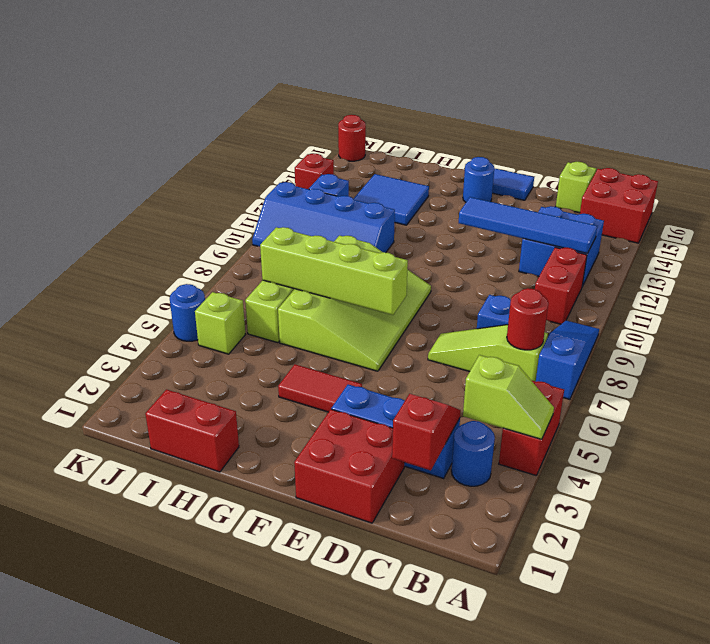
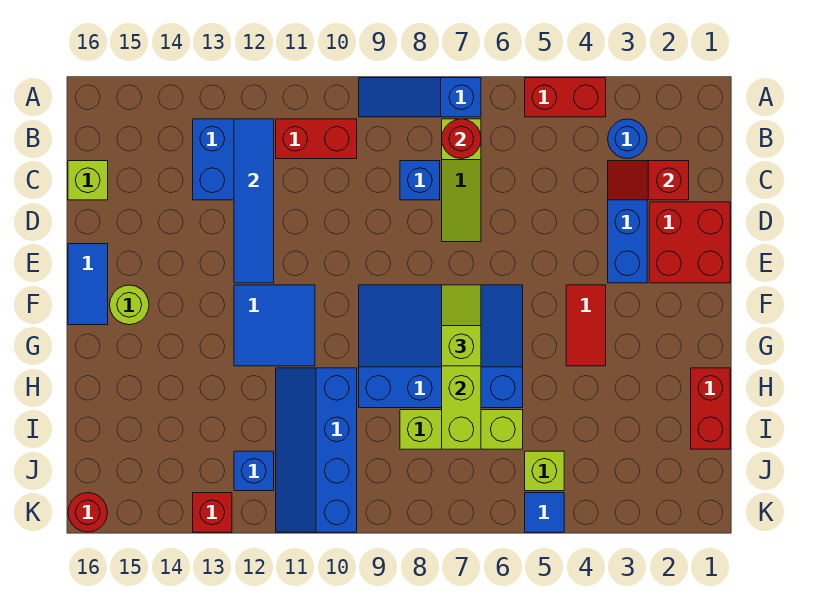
lime slope A4:B4 level 2 top B -> lime slope F7:G7 level 3 top G
red brick A15:B16 level 1 -> none
lime slope F6:H9 level 1 top H -> blue slope F6:H9 level 1 top H
blue round brick F15 level 1 -> lime round brick F15 level 1
blue slope H10:K11 level 1 top 11 -> blue slope H10:K11 level 1 top 10
blue tile H13:I14 level 1 -> blue tile F11:G12 level 1
blue round brick K5 level 1 -> blue tile K5 level 1

